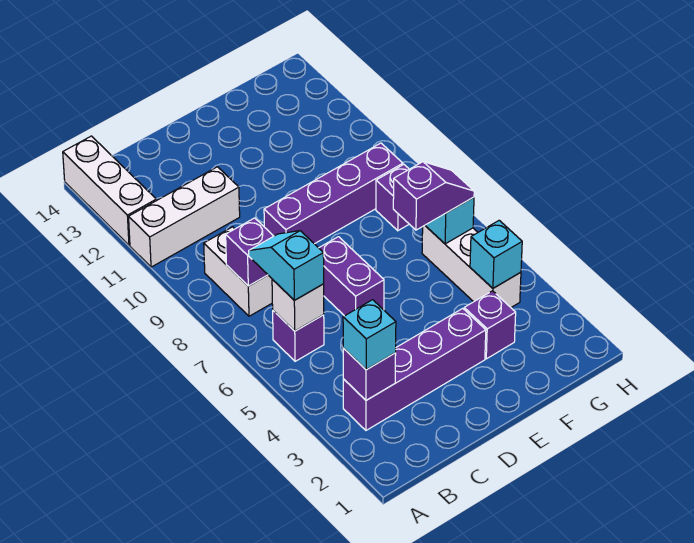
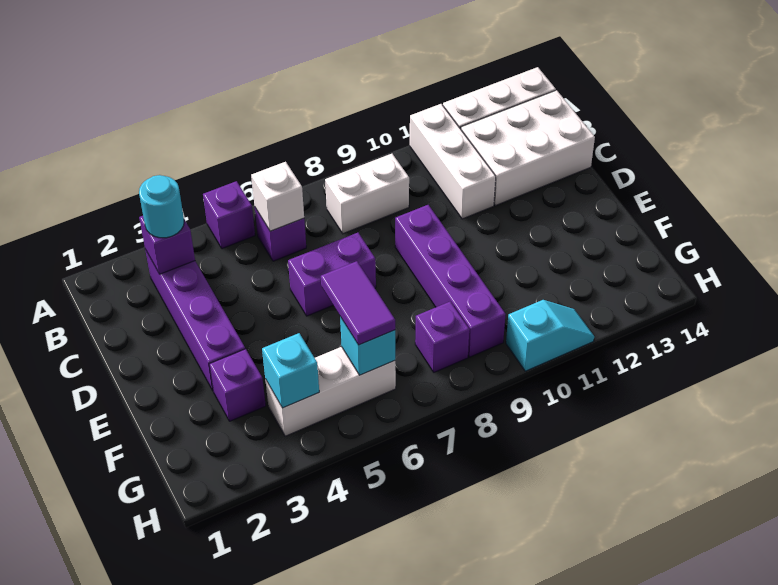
cyan brick B3 level 3 -> cyan round brick B3 level 3
cyan slope B6:B7 level 3 top 6 -> cyan slope H10:H11 level 1 top 10
purple brick B8 level 2 -> purple brick A5 level 1
none -> white brick B12:C14 level 1
purple slope F6:G6 level 3 top F -> purple tile F6:G6 level 3

